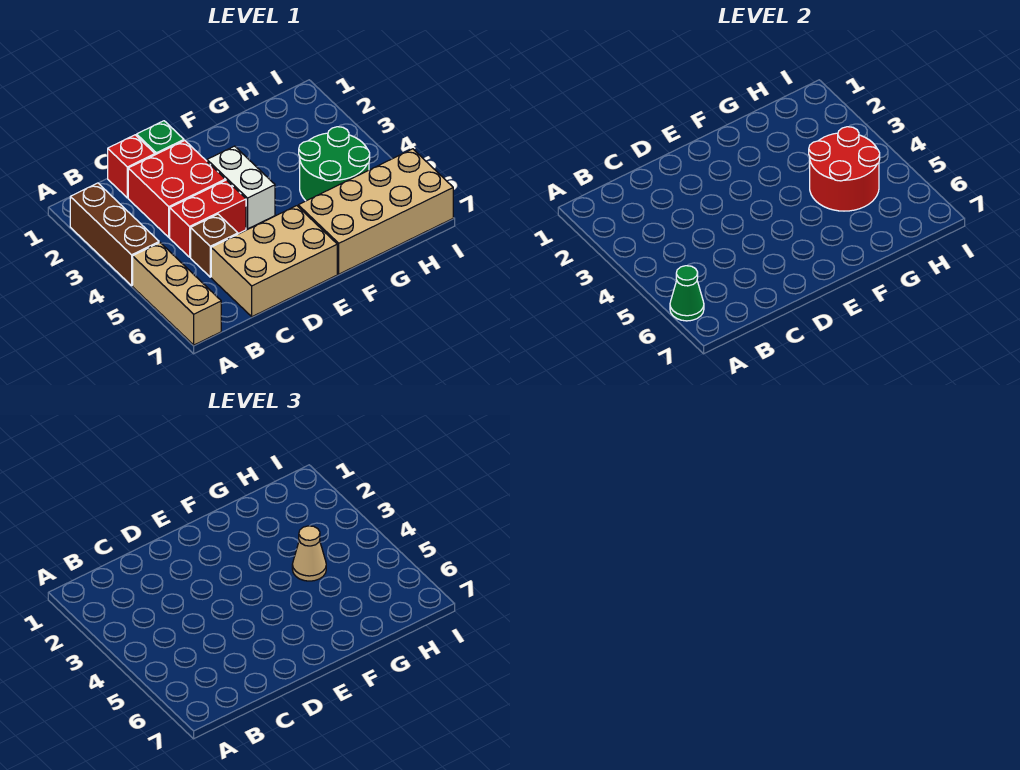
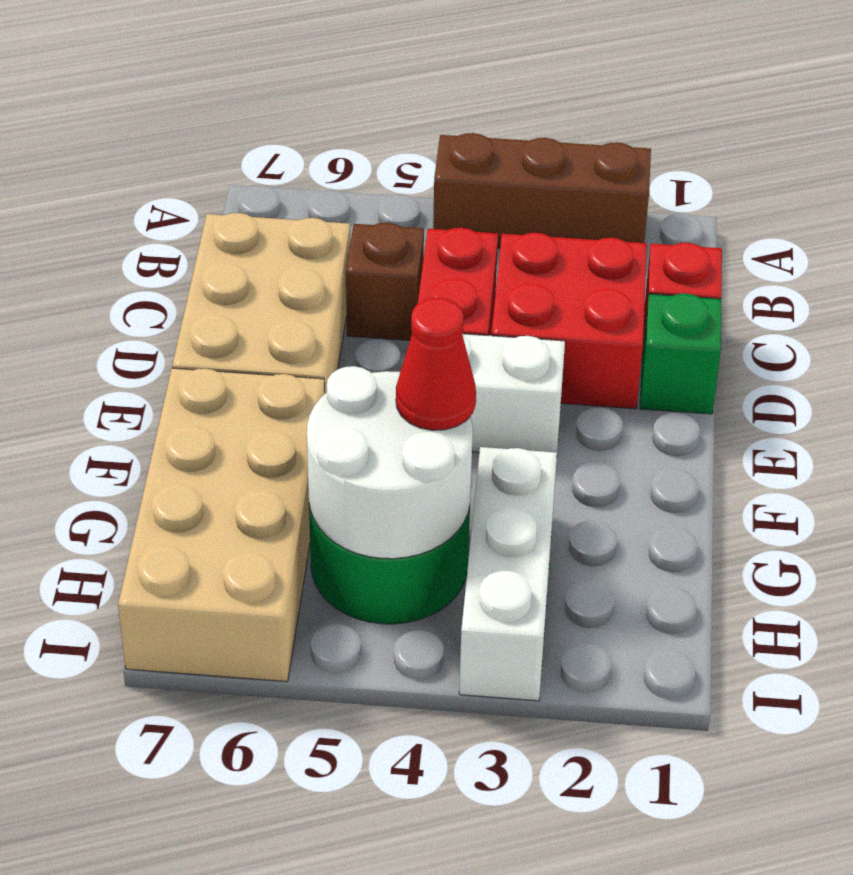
tan brick A5:A7 level 1 -> none
green cone A6 level 2 -> none
none -> white brick G3:I3 level 1
red round brick G4:H5 level 2 -> white round brick G4:H5 level 2
tan cone G4 level 3 -> red cone G4 level 3

